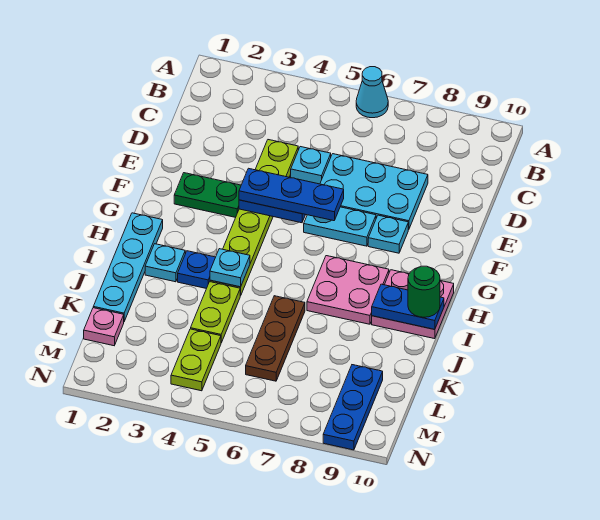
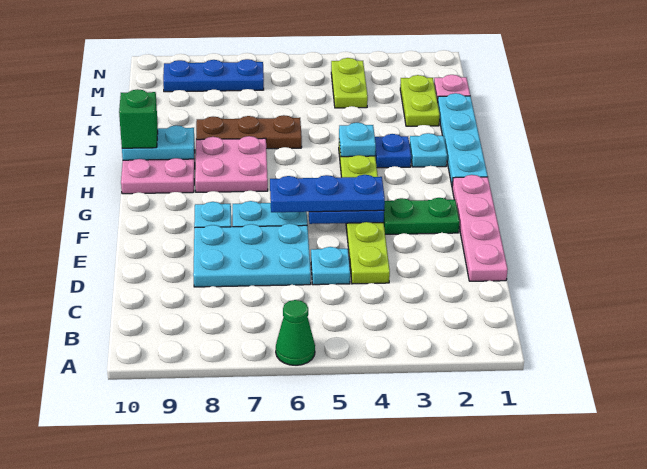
cyan cone A6 level 1 -> green cone A6 level 1
none -> pink plate D1:G1 level 1
blue plate I9:I10 level 2 -> cyan plate I9:I10 level 2
green round brick I10 level 3 -> green brick I10 level 3
lime plate J4:K4 level 1 -> lime plate K2:L2 level 1
brown plate J6:L6 level 1 -> brown plate J6:J8 level 1
blue plate L9:N9 level 1 -> blue plate M7:M9 level 1

